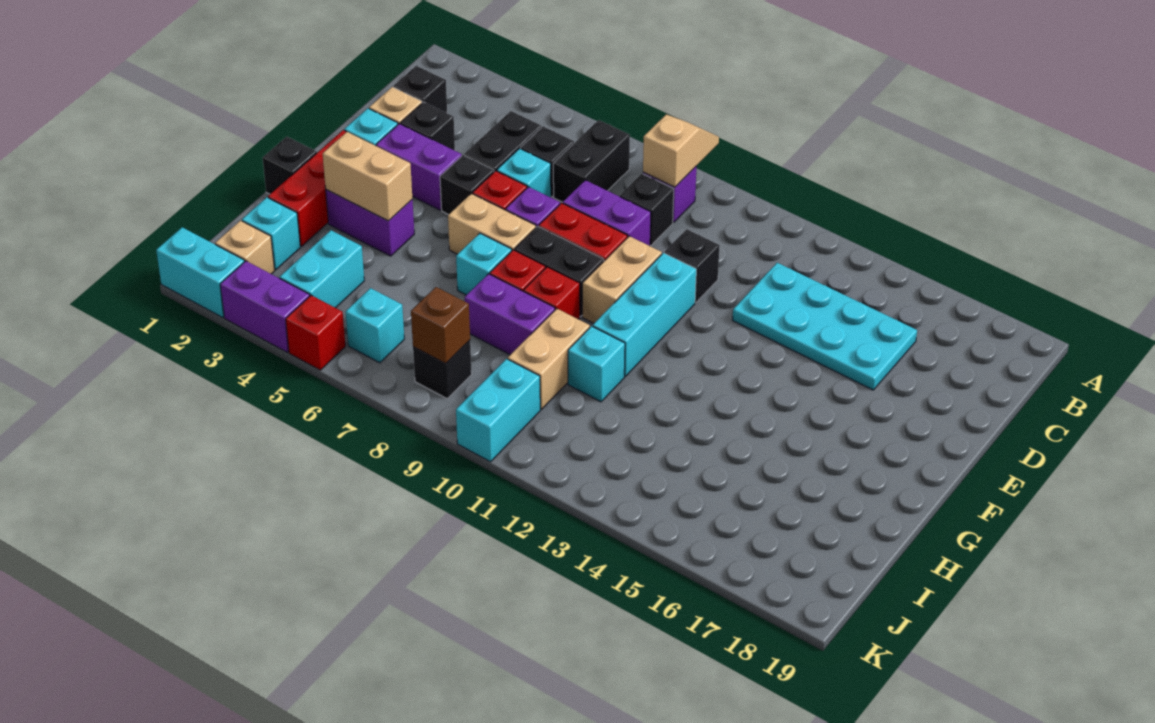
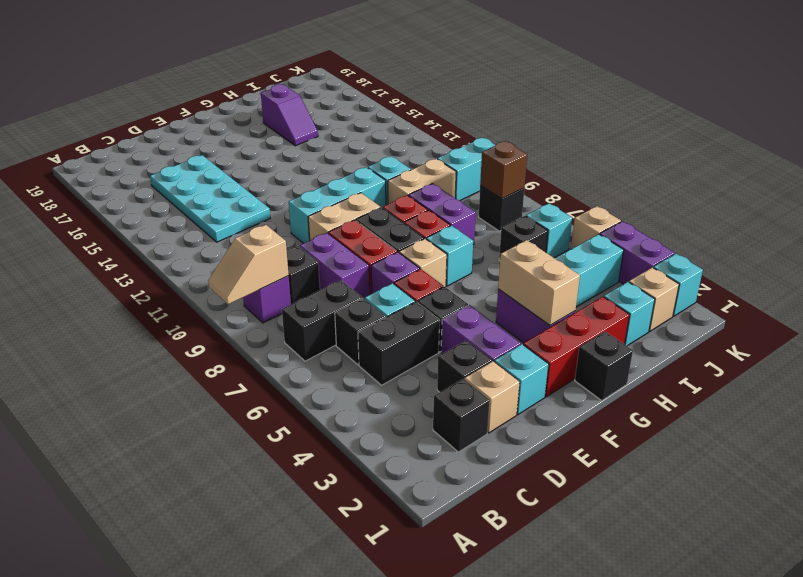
black brick D11 level 1 -> black brick I6 level 1
tan brick F6:F7 level 1 -> tan brick F7 level 1
none -> purple slope H16:H17 level 1 top 17
cyan brick K1:K2 level 1 -> cyan brick K2 level 1
red brick K5 level 1 -> tan brick K5 level 1

